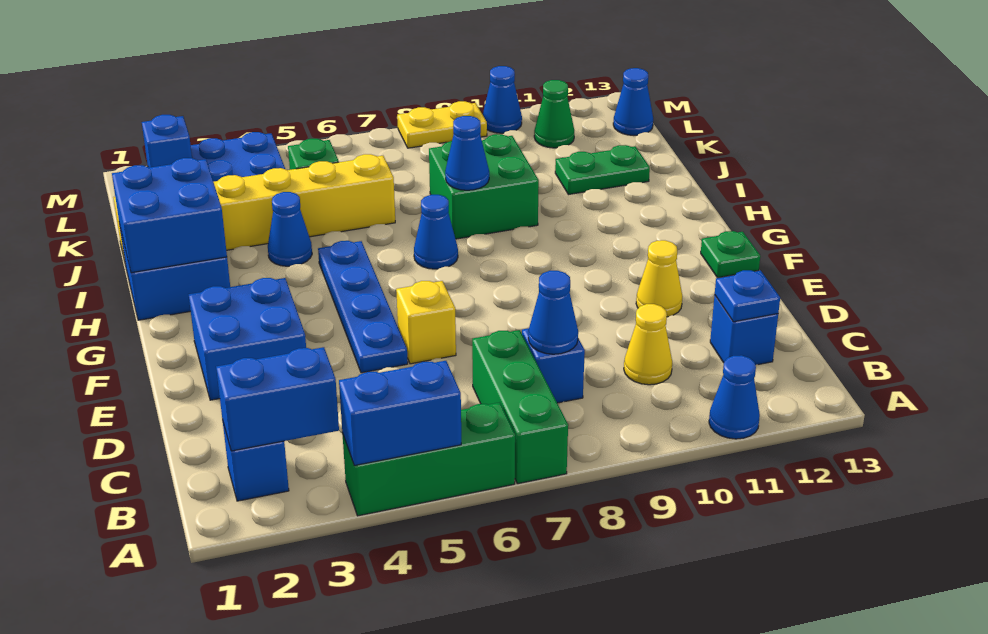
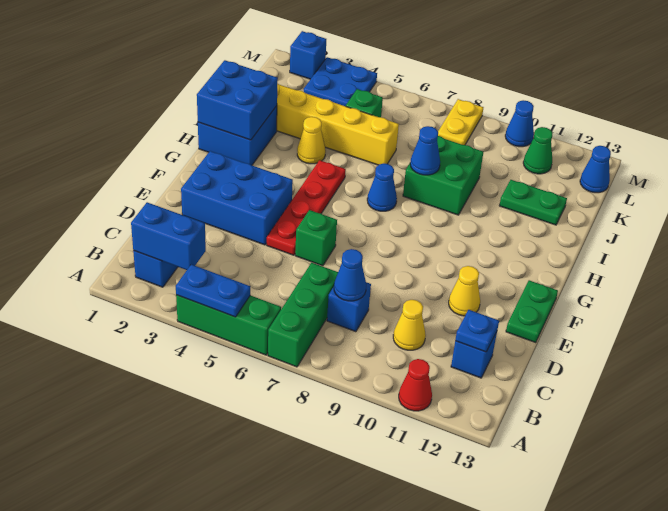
blue brick A4:A5 level 2 -> blue plate A4:A5 level 2
blue cone A11 level 1 -> red cone A11 level 1
blue brick E2:F3 level 1 -> blue brick E2:F4 level 1
blue plate E5:H5 level 1 -> red plate E5:H5 level 1
yellow brick E6 level 1 -> green brick E6 level 1
green plate F13 level 1 -> green plate E13:F13 level 1
blue cone I4 level 1 -> yellow cone I4 level 1
yellow plate M8:M9 level 1 -> yellow plate L8:M8 level 1

